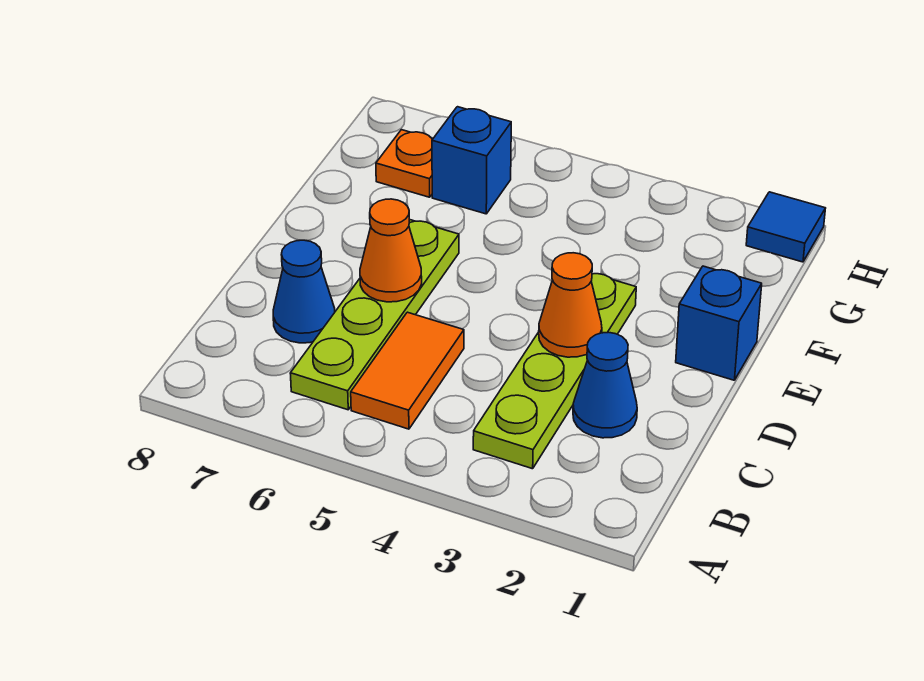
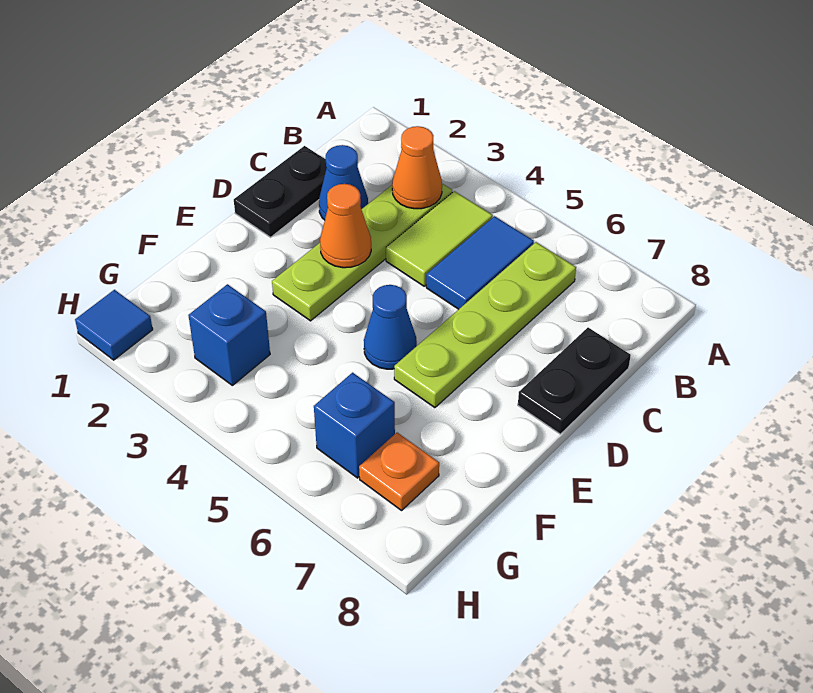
none -> lime tile B4:C4 level 1
orange tile B5:C5 level 1 -> blue tile B5:C5 level 1
none -> black plate C1:D1 level 1
blue cone C7 level 1 -> blue cone E5 level 1
none -> black plate C8:D8 level 1
orange cone D6 level 2 -> orange cone B3 level 2
blue brick E1 level 1 -> blue brick G3 level 1

